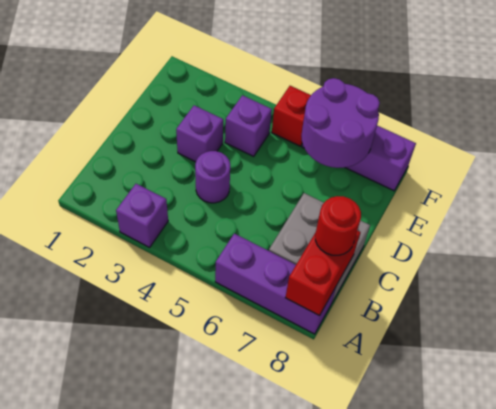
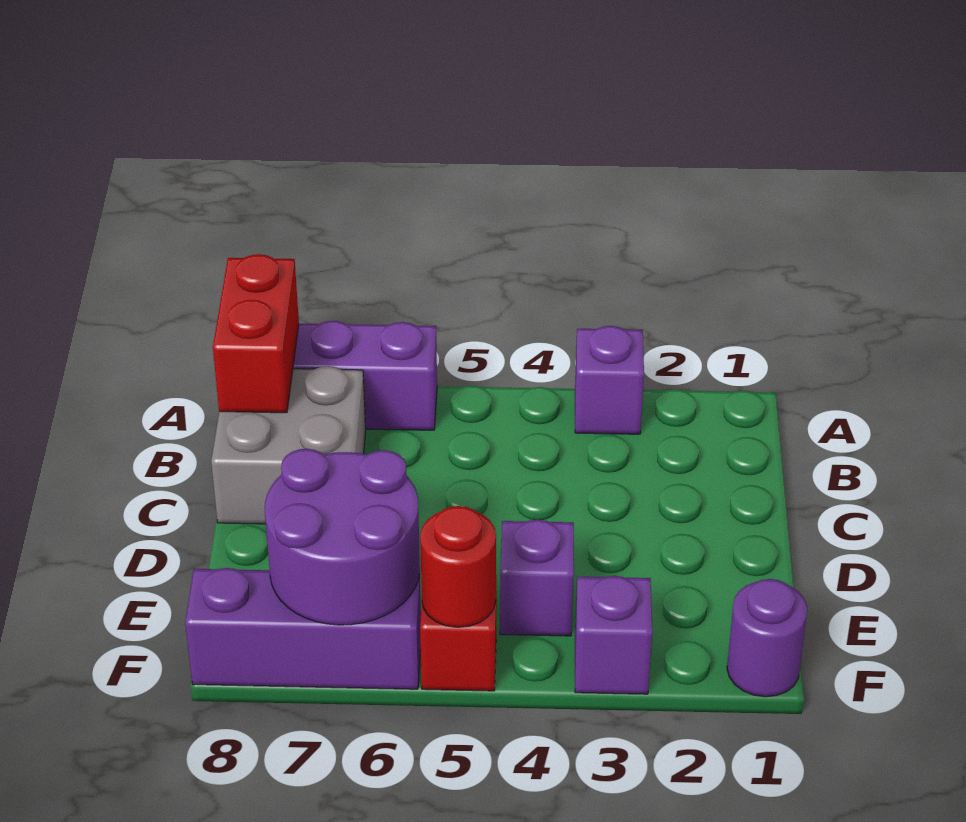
red round brick B8 level 3 -> red round brick F5 level 2
purple round brick C4 level 1 -> purple round brick F1 level 1
purple brick D3 level 1 -> purple brick F3 level 1

